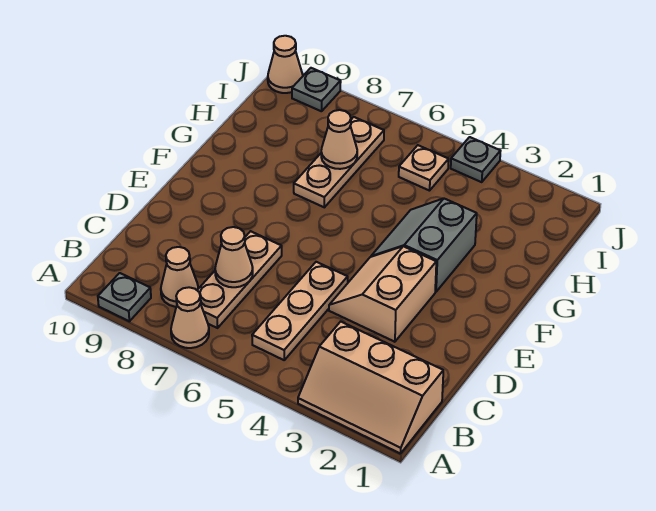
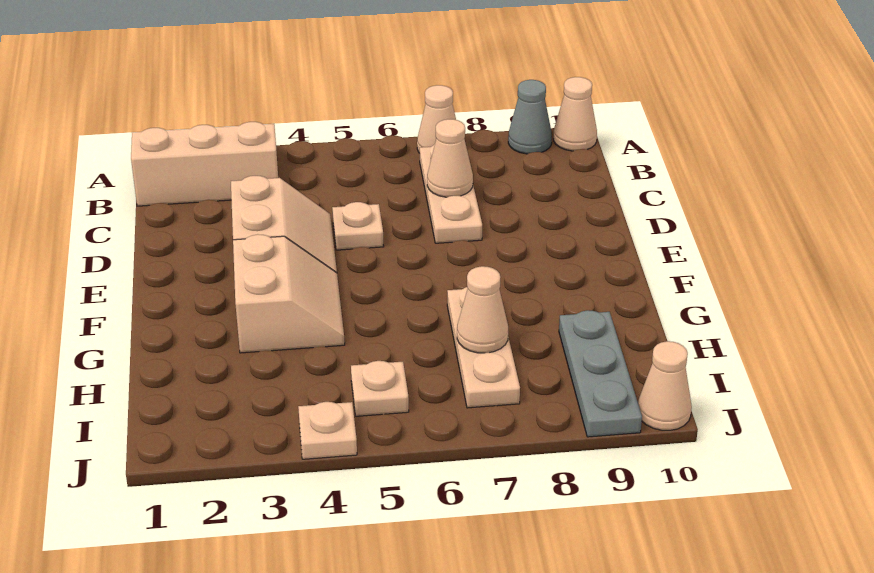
grey plate A9 level 1 -> grey cone A9 level 1
tan plate B5:D5 level 1 -> tan plate D5 level 1
tan cone B8 level 1 -> tan cone A10 level 1
grey slope F3:G4 level 1 top 3 -> tan slope F3:G4 level 1 top 3
grey plate J4 level 1 -> tan plate J4 level 1
grey plate J9 level 1 -> grey plate H9:J9 level 1

